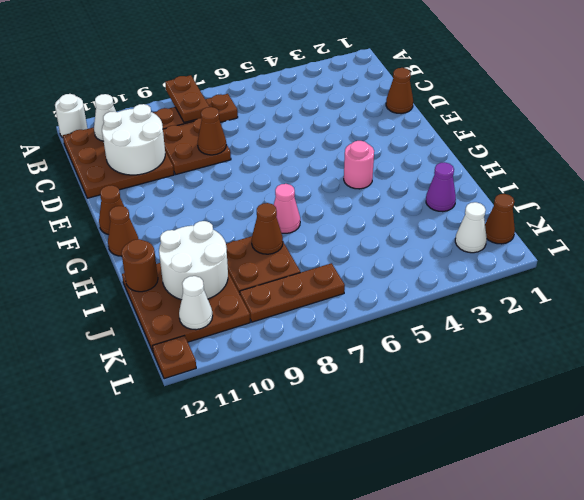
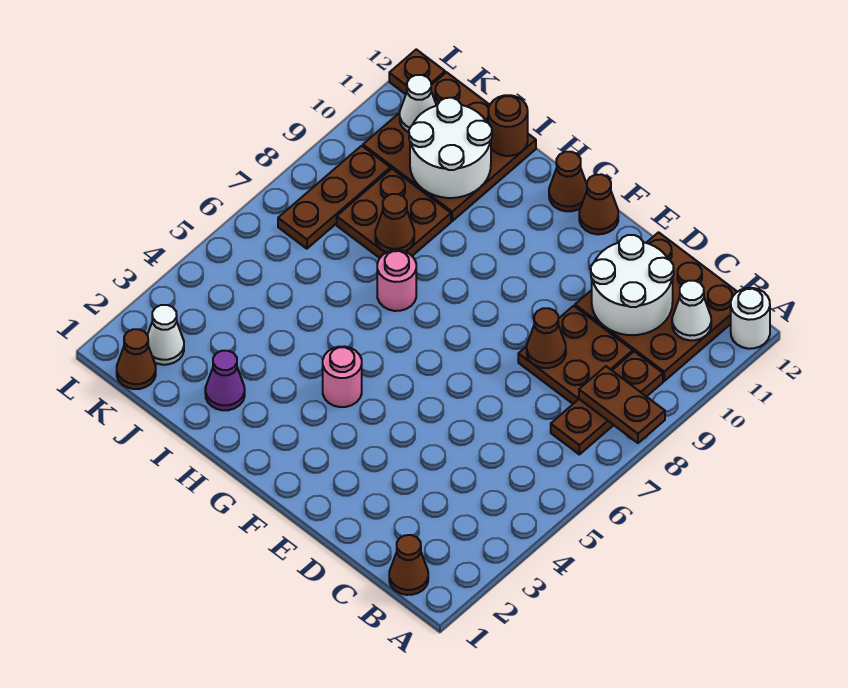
brown cone D1 level 1 -> brown cone B1 level 1
pink cone H7 level 1 -> pink round brick H7 level 1

